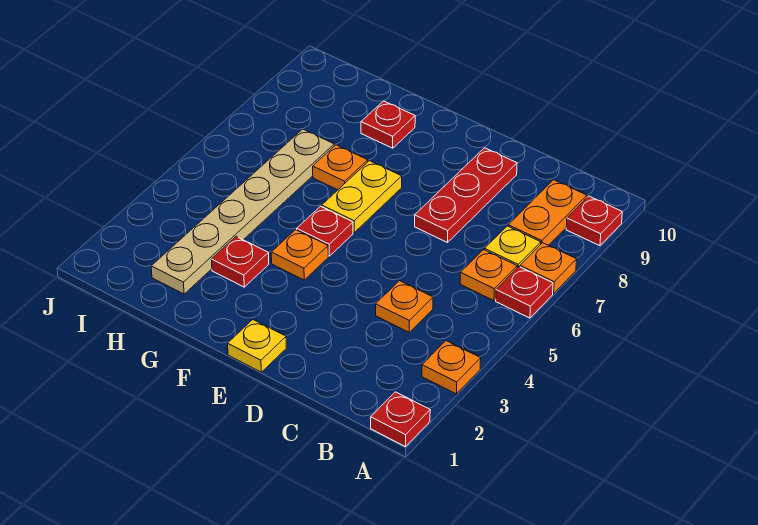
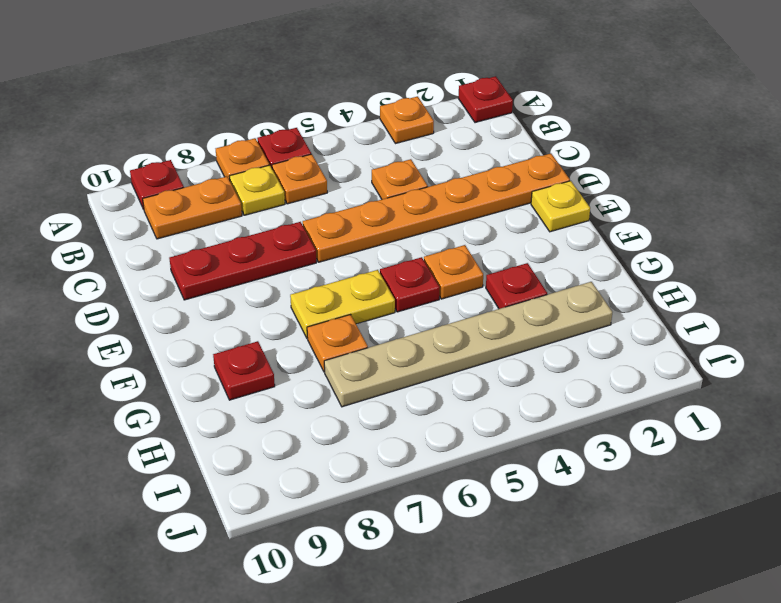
none -> orange plate D1:D6 level 1

